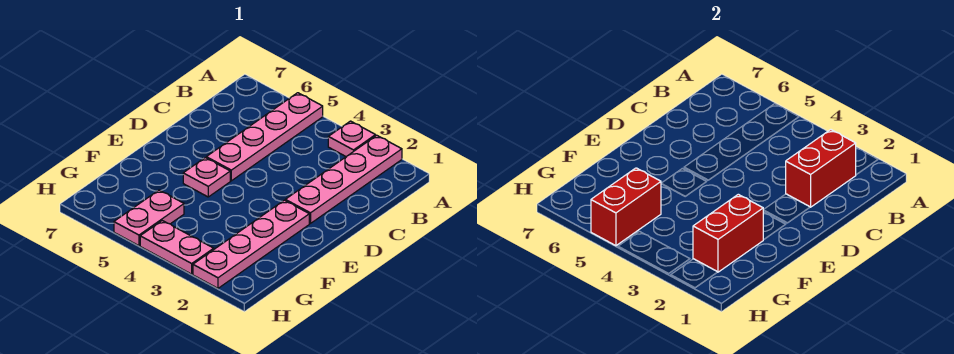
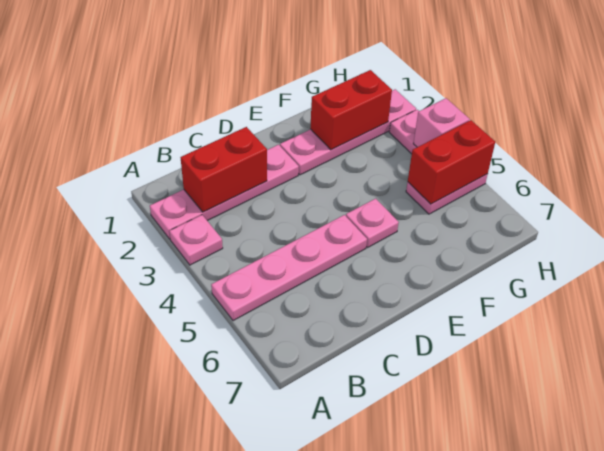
none -> pink brick H4 level 2

